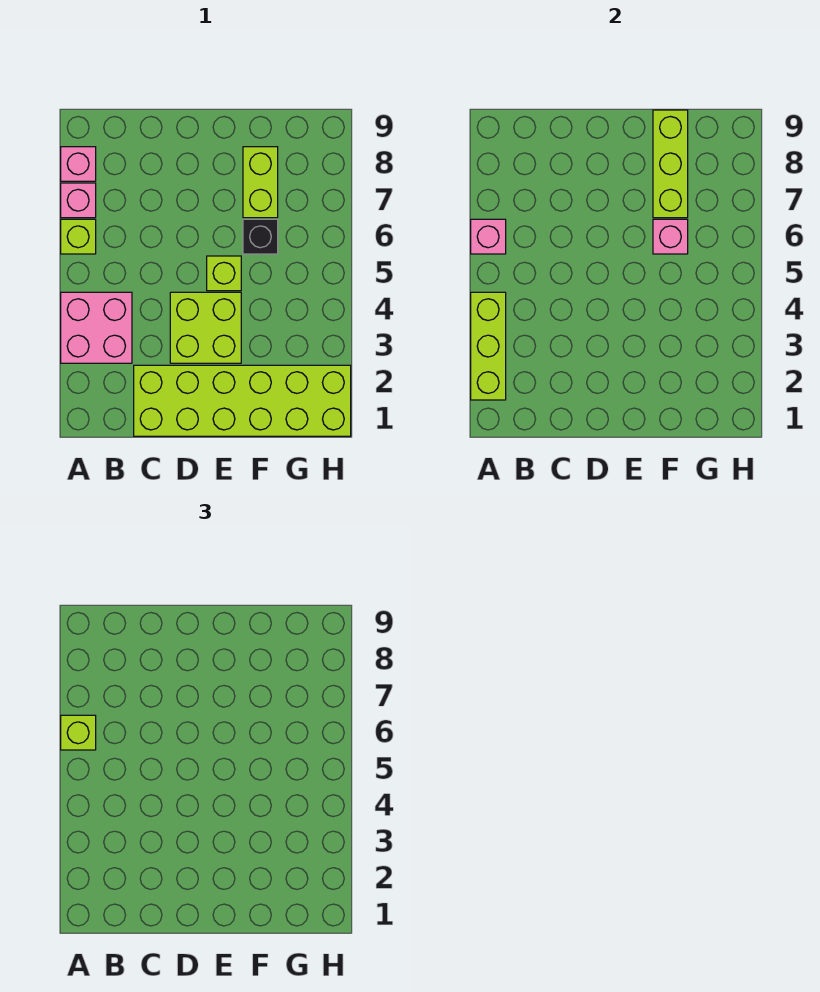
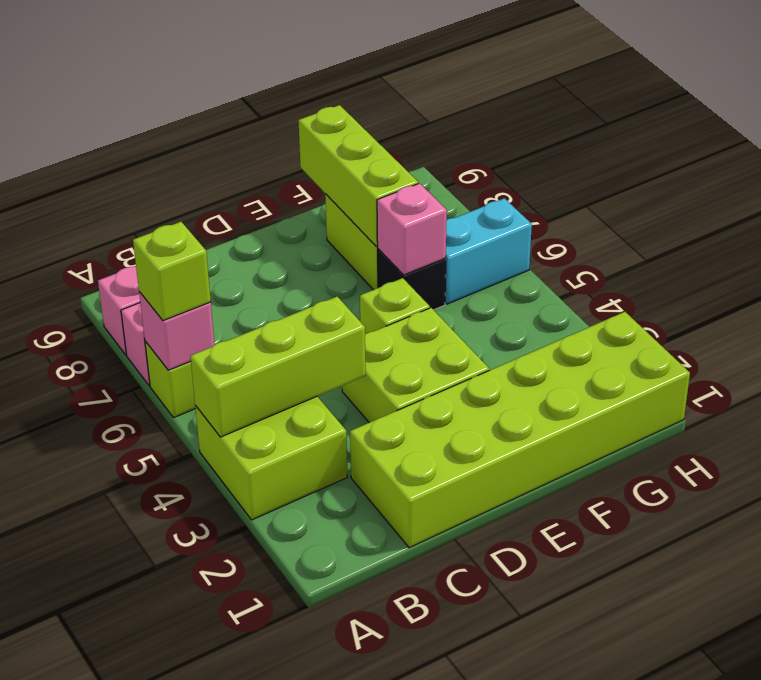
lime brick A2:A4 level 2 -> lime brick A4:C4 level 2
pink brick A3:B4 level 1 -> lime brick A3:B4 level 1
none -> cyan brick G6:H6 level 1

